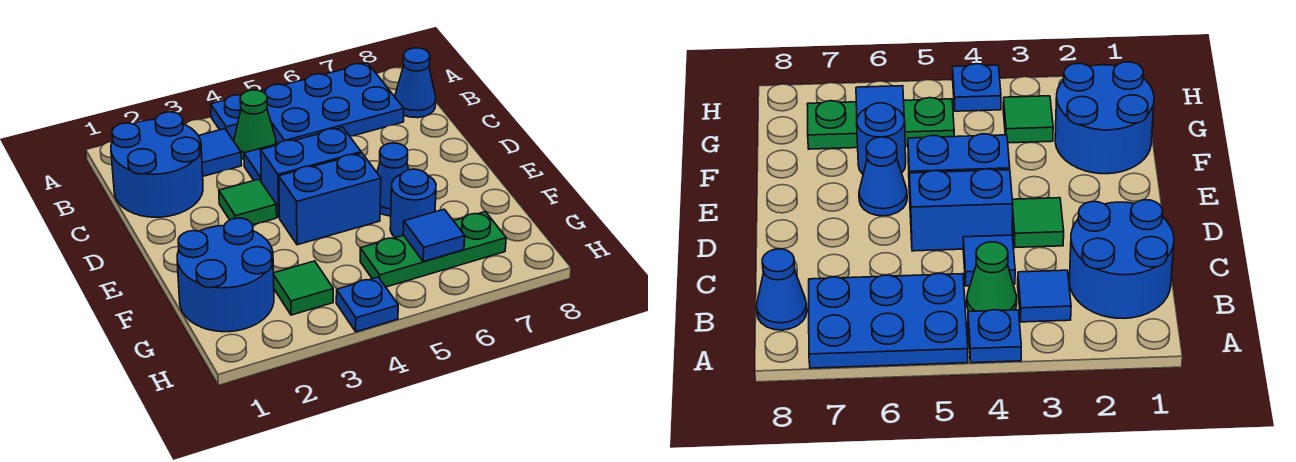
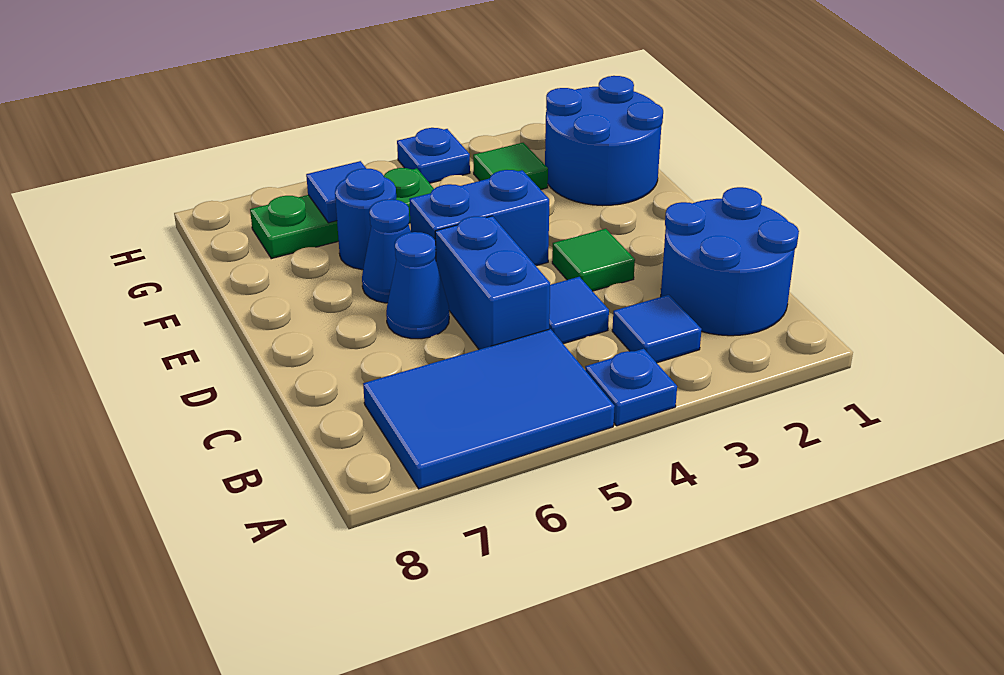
blue plate A5:B7 level 1 -> blue tile A5:B7 level 1
green cone B4 level 1 -> none
blue cone B8 level 1 -> blue cone D6 level 1
blue brick D4:D5 level 1 -> blue brick C5:D5 level 1

